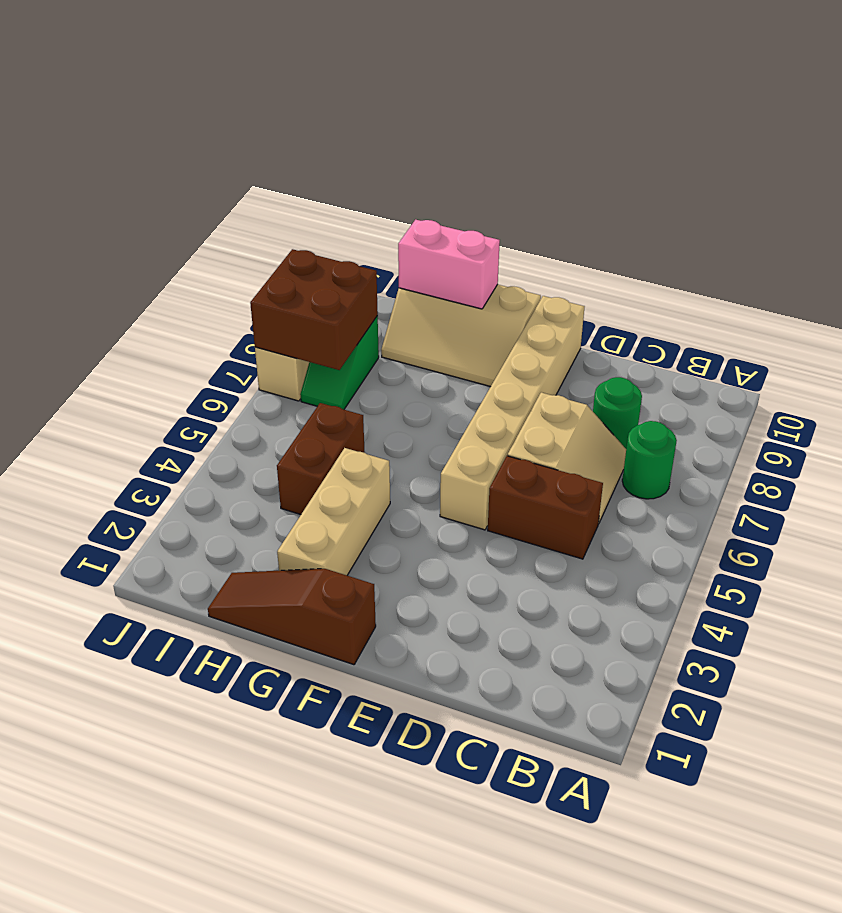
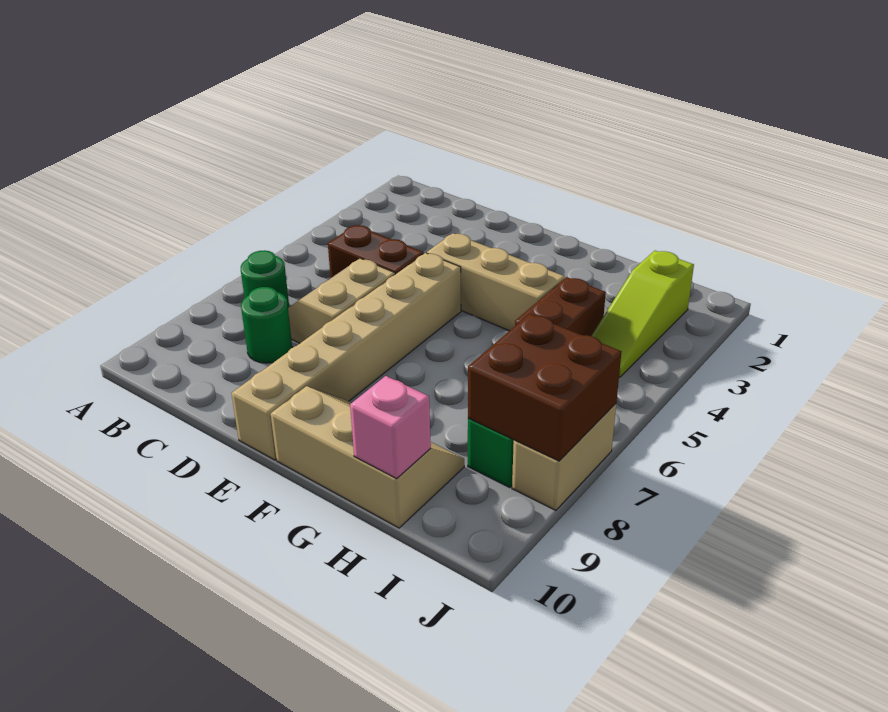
brown slope F1:H1 level 1 top F -> none
tan brick G2:G4 level 1 -> tan brick E4:G4 level 1
pink brick G10:H10 level 2 -> pink brick H10 level 2
none -> lime slope I2:I4 level 1 top 2

